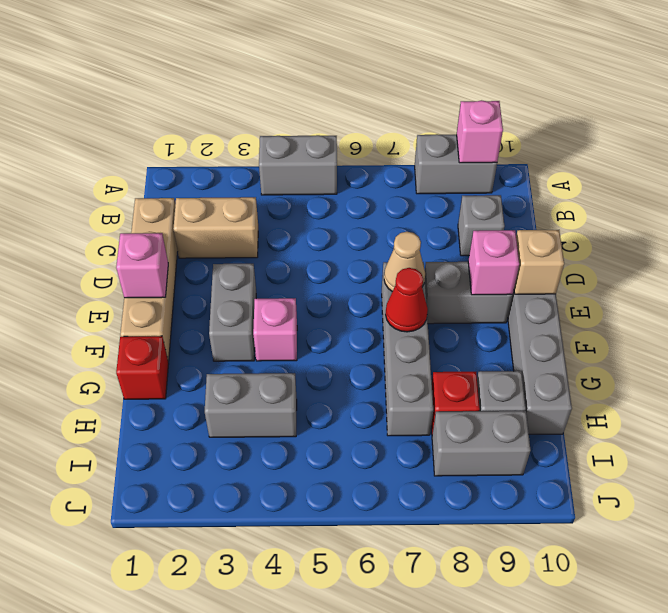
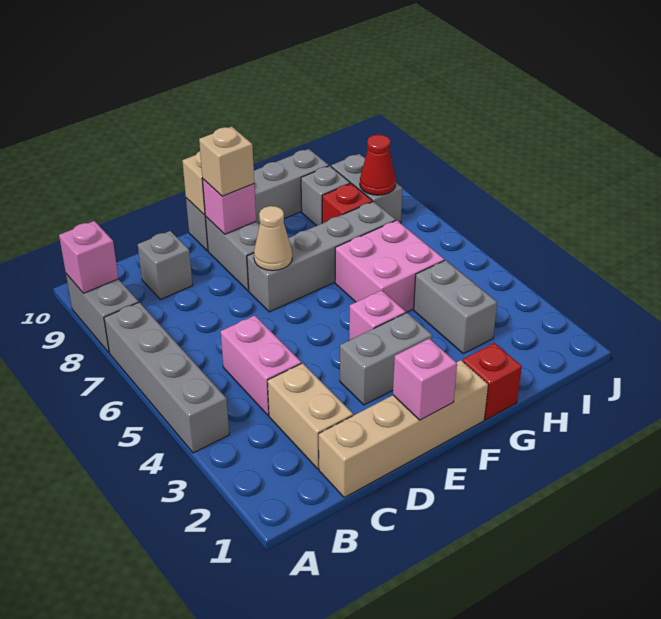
grey brick A4:A5 level 1 -> grey brick A4:A7 level 1
none -> pink brick C4:C5 level 1
none -> tan brick E9 level 3
red cone F7 level 2 -> red cone I8 level 2
none -> pink brick G5:H6 level 1

